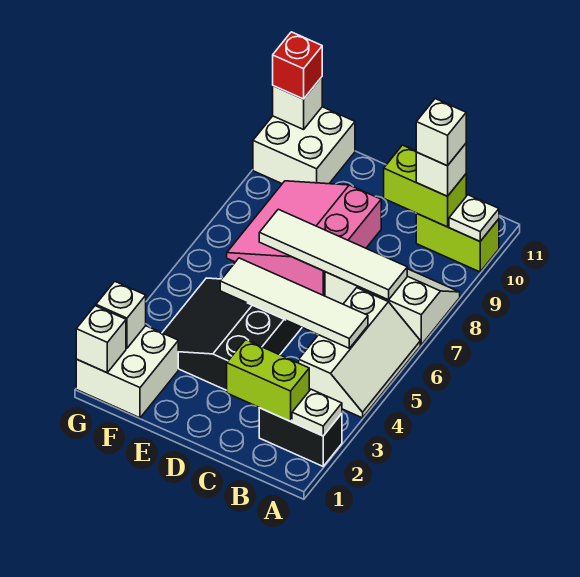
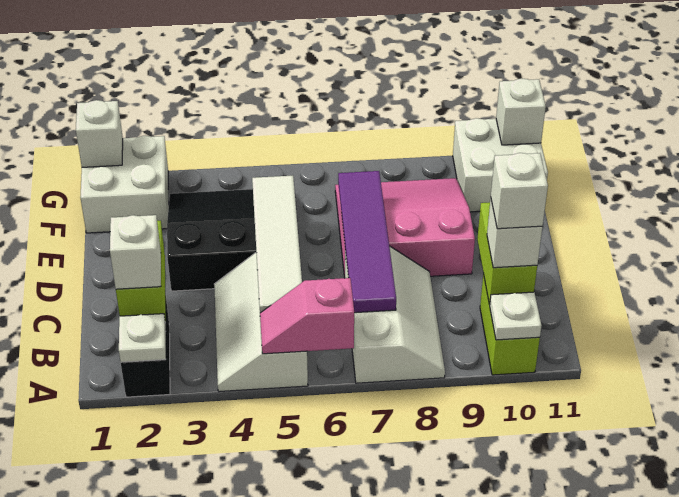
white slope A4:B6 level 1 top B -> white slope A4:C5 level 1 top 5
none -> pink slope A5:A6 level 2 top 6
white tile B7:E7 level 2 -> purple tile B7:E7 level 2
white brick G2 level 2 -> white brick B2 level 3
red brick G11 level 3 -> none

